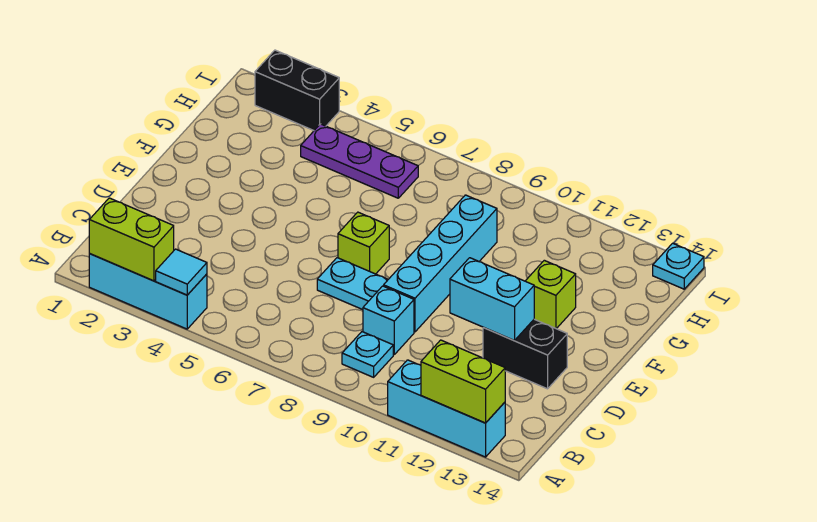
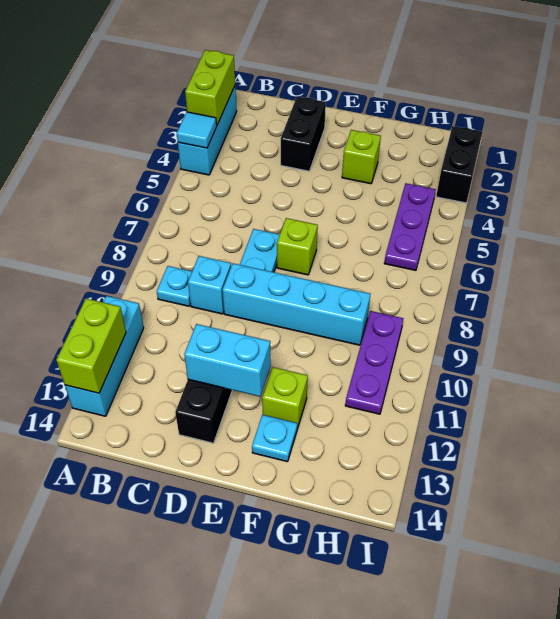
none -> black brick D2:D3 level 1
cyan brick D11:D12 level 2 -> cyan brick D12:E12 level 2
none -> lime brick F3 level 1
none -> purple plate H9:H11 level 1
cyan plate I14 level 1 -> cyan plate F13 level 1

